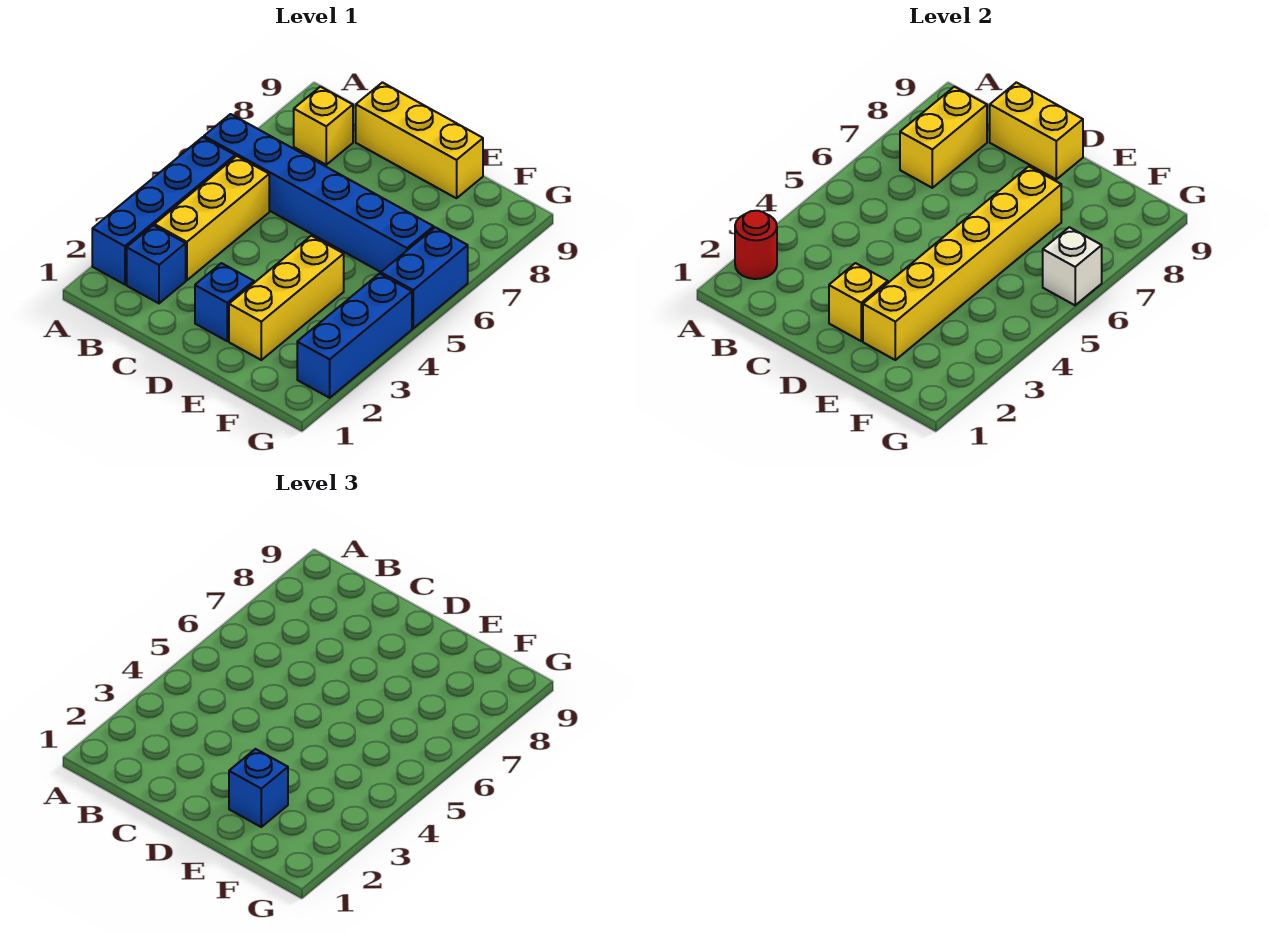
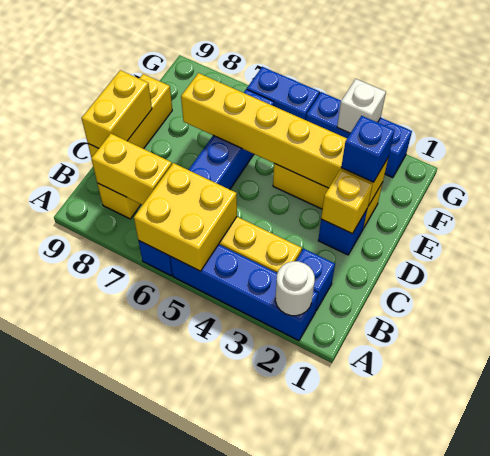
red round brick A2 level 2 -> white round brick A2 level 2
none -> yellow brick A5:B6 level 2
white brick G6 level 2 -> white brick G3 level 2

